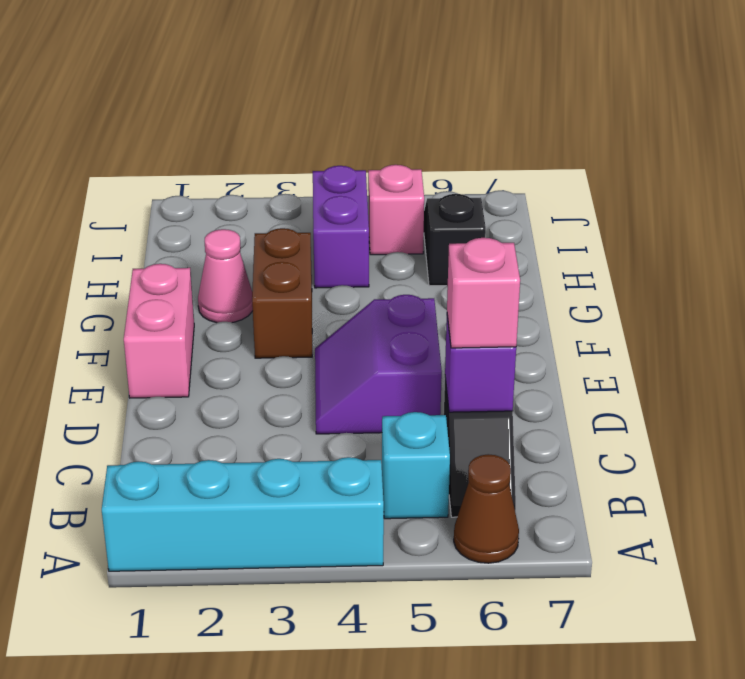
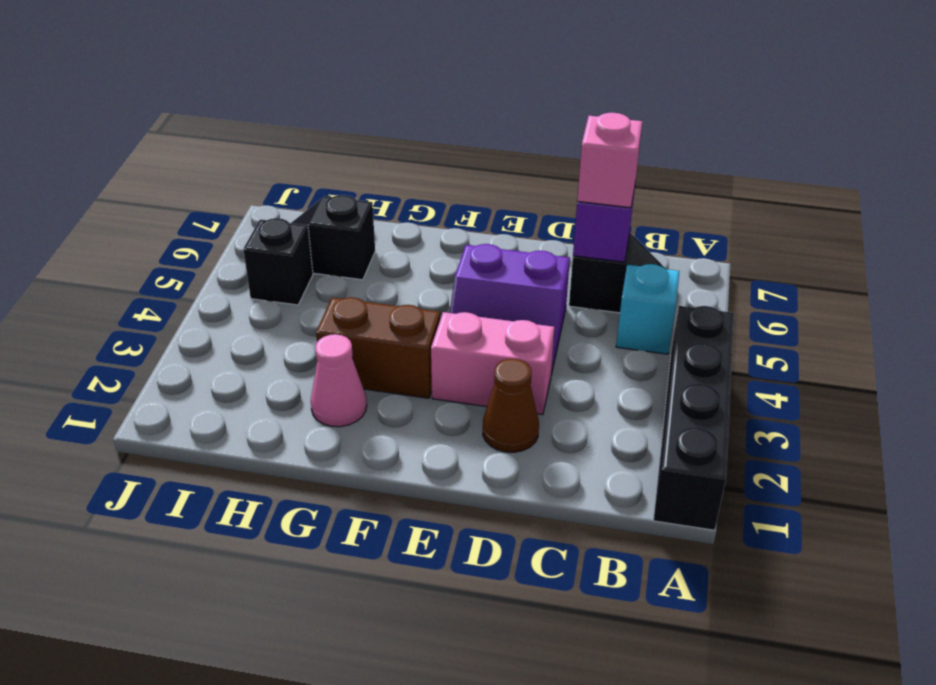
cyan brick A1:A4 level 1 -> black brick A1:A4 level 1
brown cone A6 level 1 -> brown cone D2 level 1
pink brick E1:F1 level 1 -> pink brick D3:E3 level 1
purple brick H4:I4 level 1 -> none
pink brick I5 level 1 -> black brick I5 level 1

